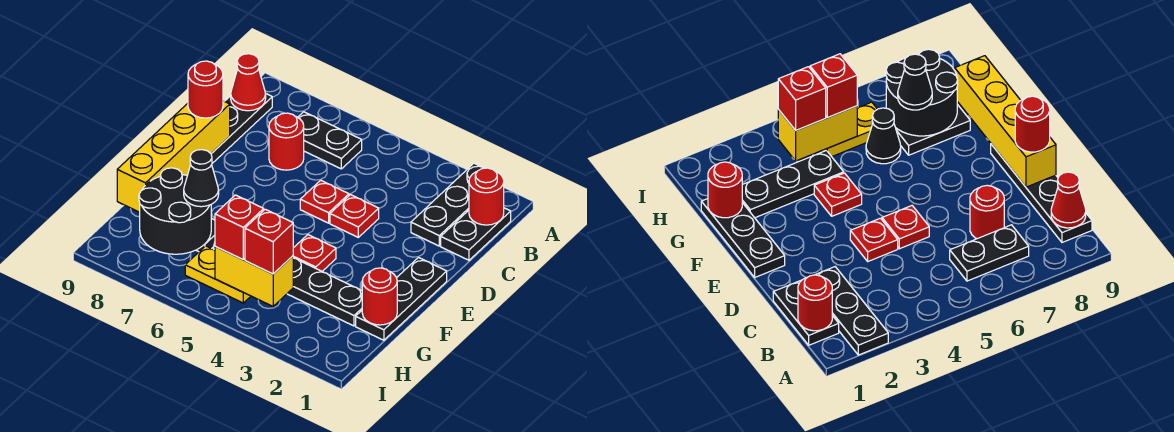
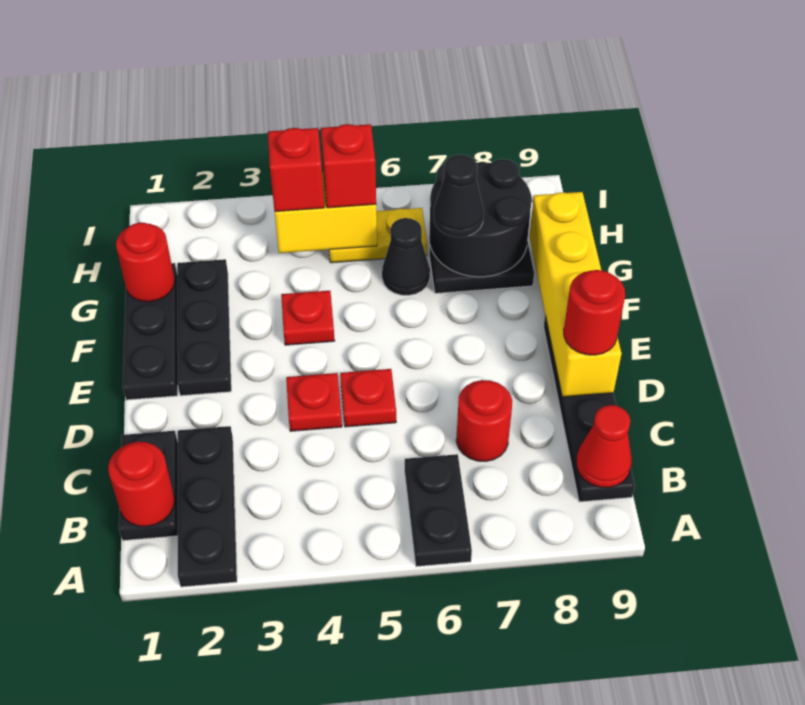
black plate B6:B7 level 1 -> black plate A6:B6 level 1
black plate G2:G4 level 1 -> black plate E2:G2 level 1

